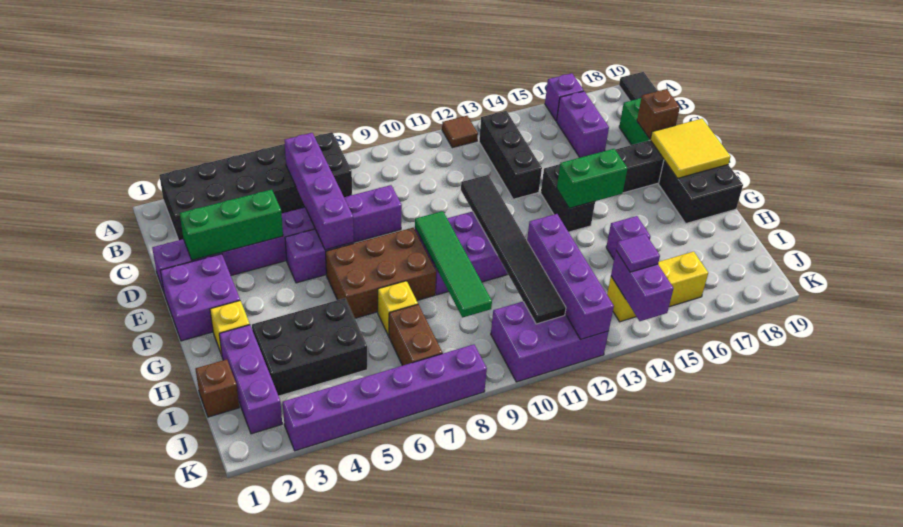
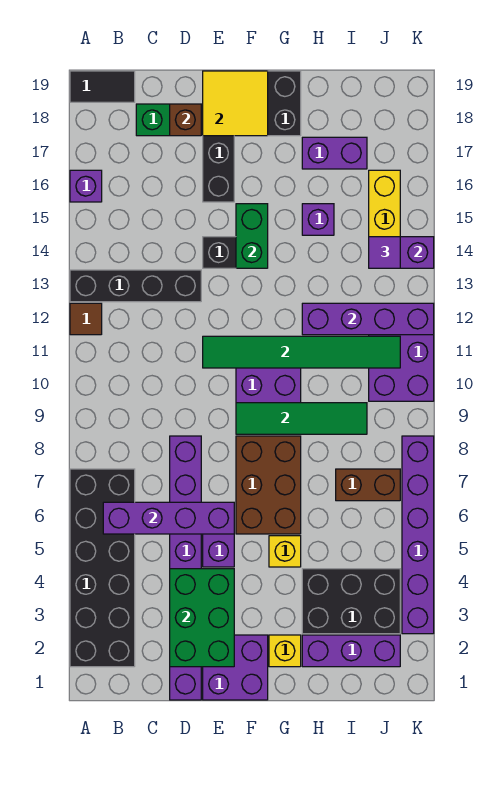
black brick B13:D13 level 1 -> black brick A13:D13 level 1
purple brick B16:C16 level 1 -> purple brick H17:I17 level 1
green brick D2:D4 level 2 -> green brick D2:E4 level 2
black tile E11:J11 level 2 -> green tile E11:J11 level 2
black brick H3:I5 level 1 -> black brick H3:J4 level 1
yellow brick H7 level 1 -> yellow brick G5 level 1
brown brick I1 level 1 -> none

